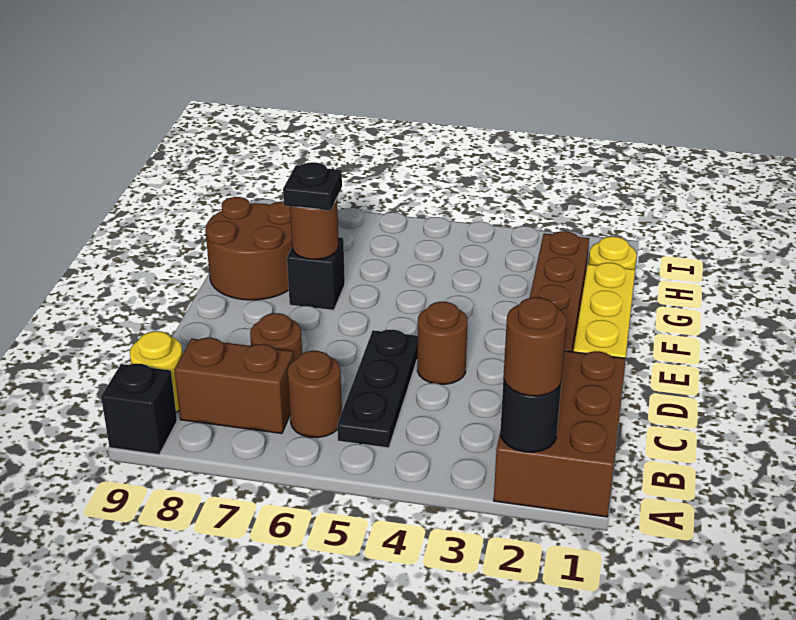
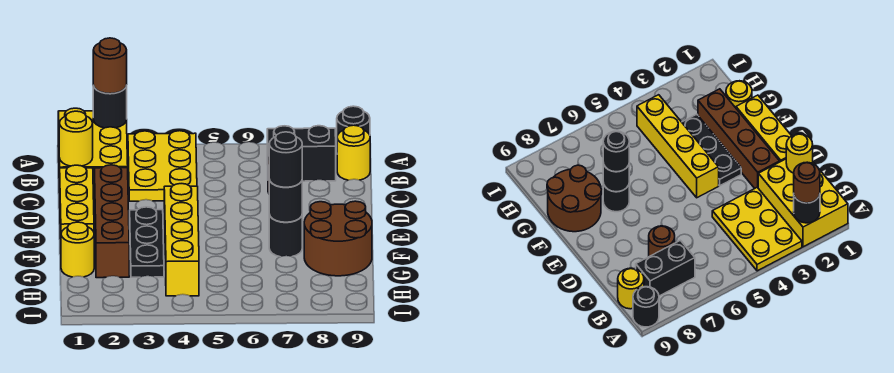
brown brick A1:C2 level 1 -> yellow brick A1:C2 level 1
none -> yellow plate A3:C4 level 1
black brick A9 level 1 -> black round brick A9 level 1
black plate B5:D5 level 1 -> black plate E3:G3 level 1
brown round brick B6 level 1 -> none
brown brick B7:B8 level 1 -> black brick B7:B8 level 1
none -> yellow round brick C1 level 2
brown round brick D4 level 1 -> none
none -> yellow brick E4:H4 level 1
black brick F7 level 1 -> black round brick F7 level 1
brown round brick F7 level 2 -> black round brick F7 level 2
black plate F7 level 3 -> black round brick F7 level 3

